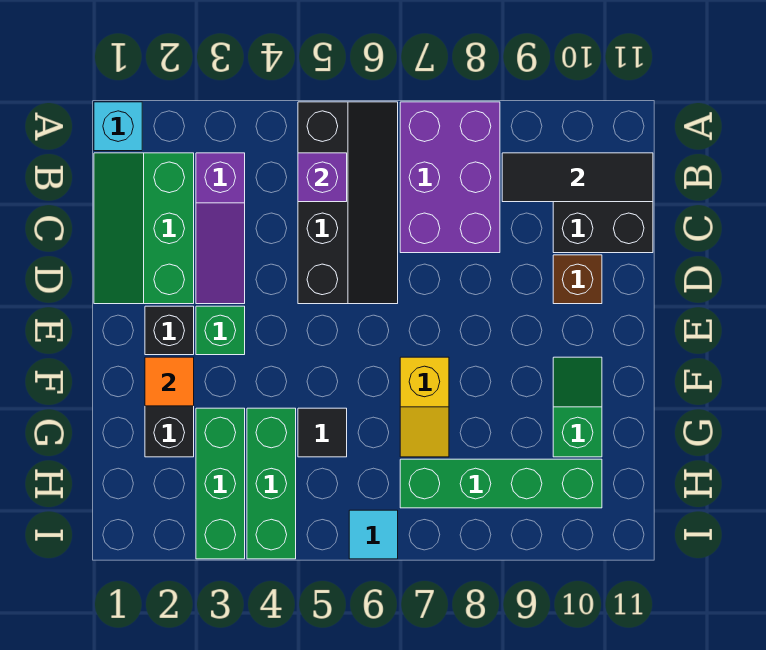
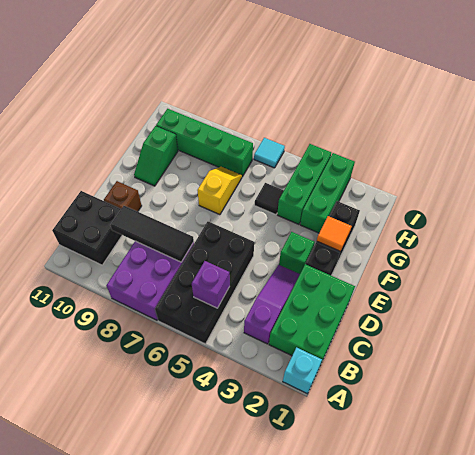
black slope A5:D6 level 1 top 5 -> black brick A5:D6 level 1
green slope B1:D2 level 1 top 2 -> green brick B1:D2 level 1
black tile B9:B11 level 2 -> black tile C7:C9 level 2

